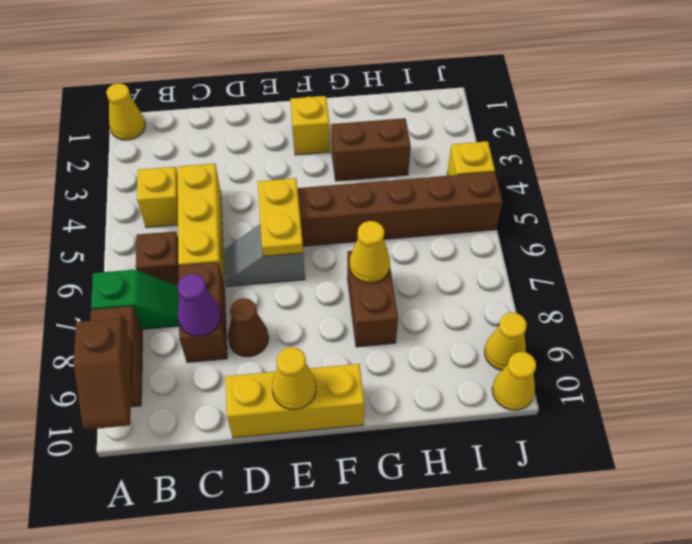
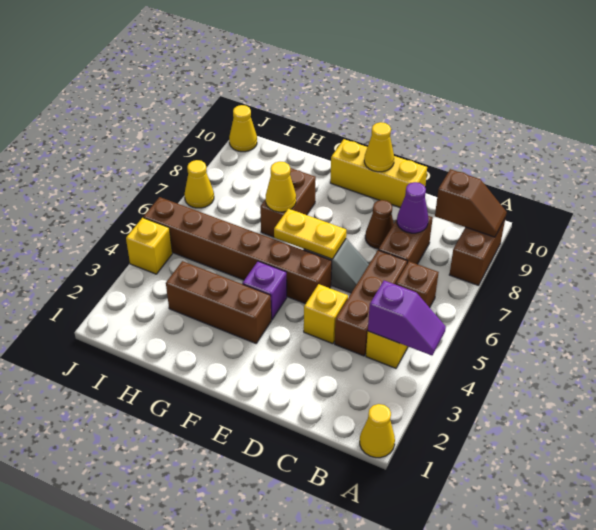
none -> purple slope A4:B4 level 2 top B
green slope A7:B7 level 1 top A -> none
brown slope A9:A10 level 2 top 9 -> brown slope A9:B9 level 2 top B
yellow brick C4:C6 level 1 -> brown brick C4:C6 level 1
yellow plate E5:E6 level 2 -> yellow plate E6:F6 level 2
yellow brick F2 level 1 -> yellow brick D4 level 1
none -> purple brick F4 level 1
brown brick G3:H3 level 1 -> brown brick F3:H3 level 1
yellow cone J9 level 1 -> yellow cone J7 level 1

